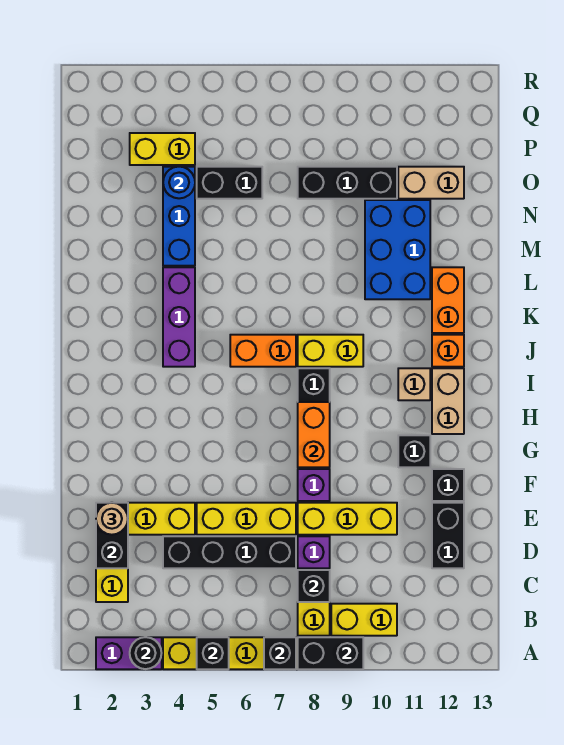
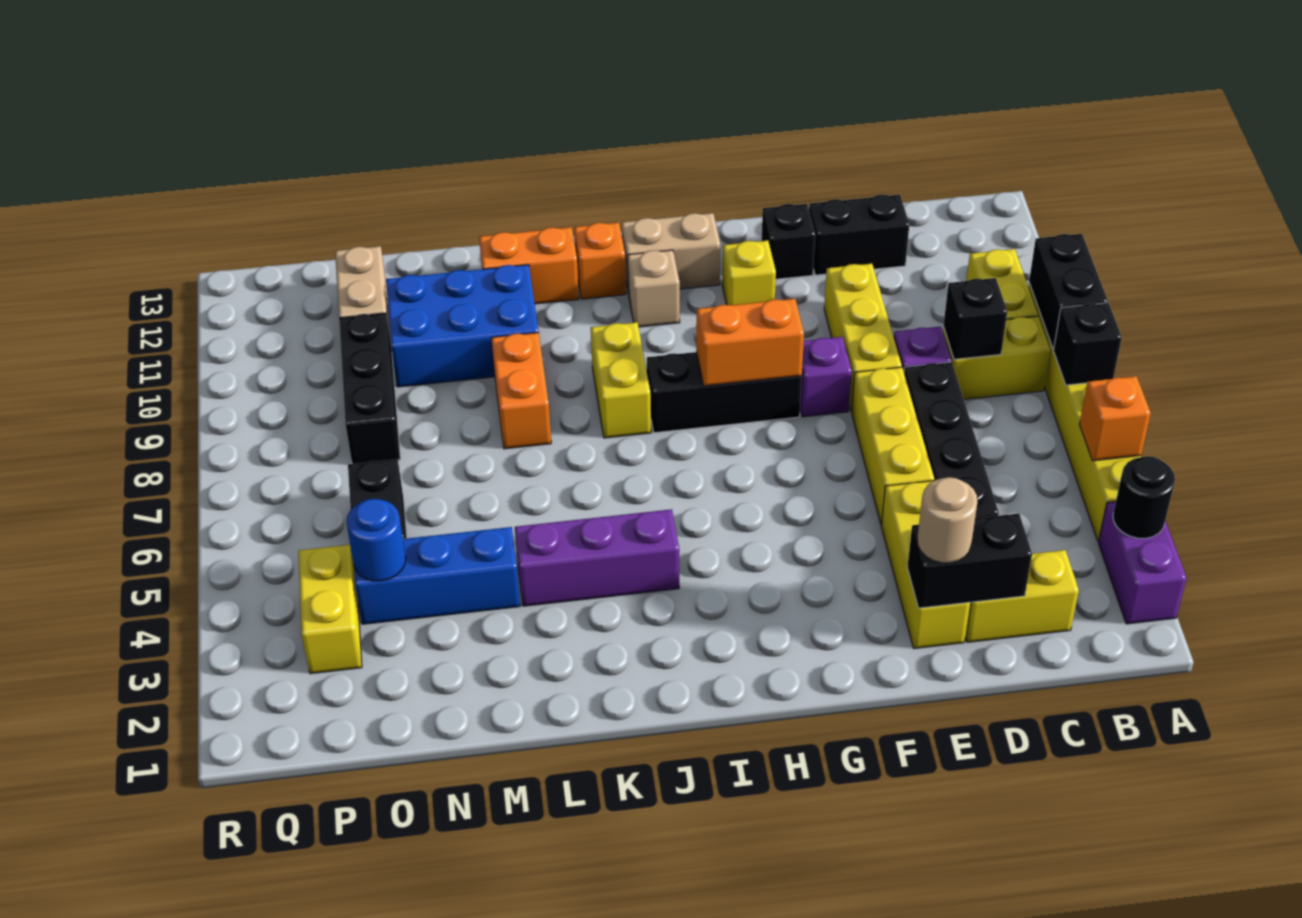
black brick A5 level 2 -> orange brick A5 level 2
black brick G11 level 1 -> yellow brick G11 level 1
orange brick J6:J7 level 1 -> orange brick L8:L9 level 1

